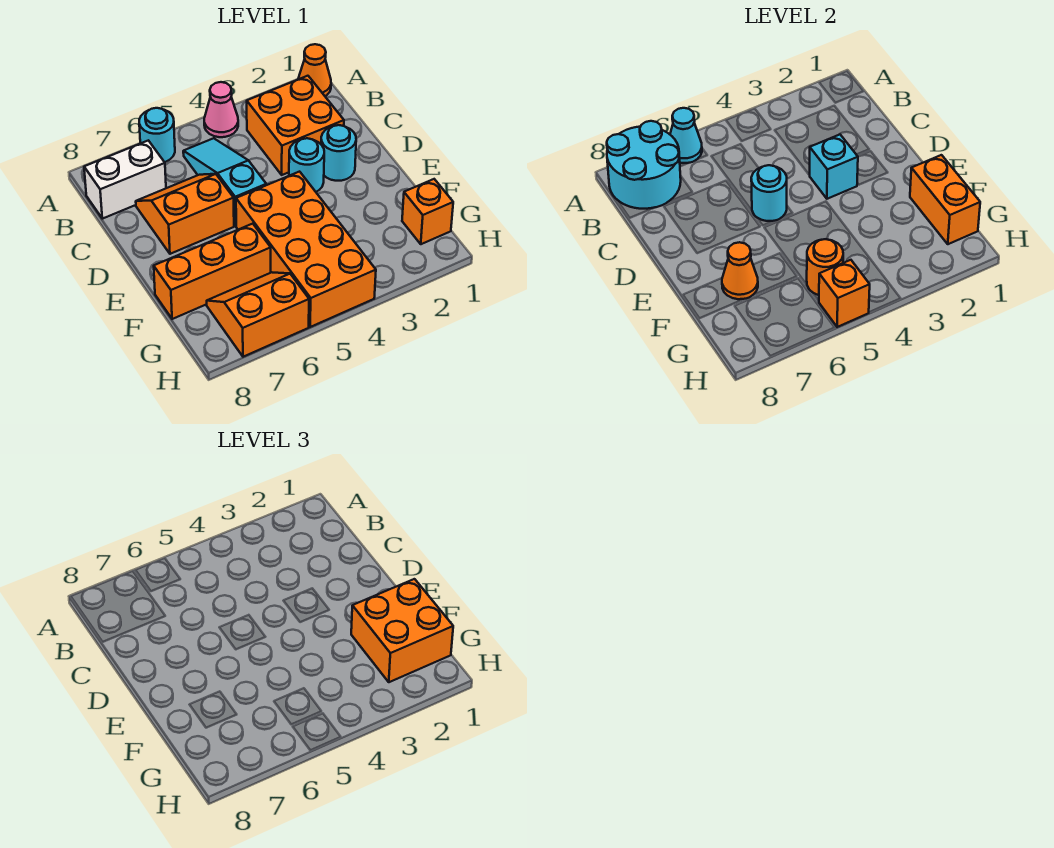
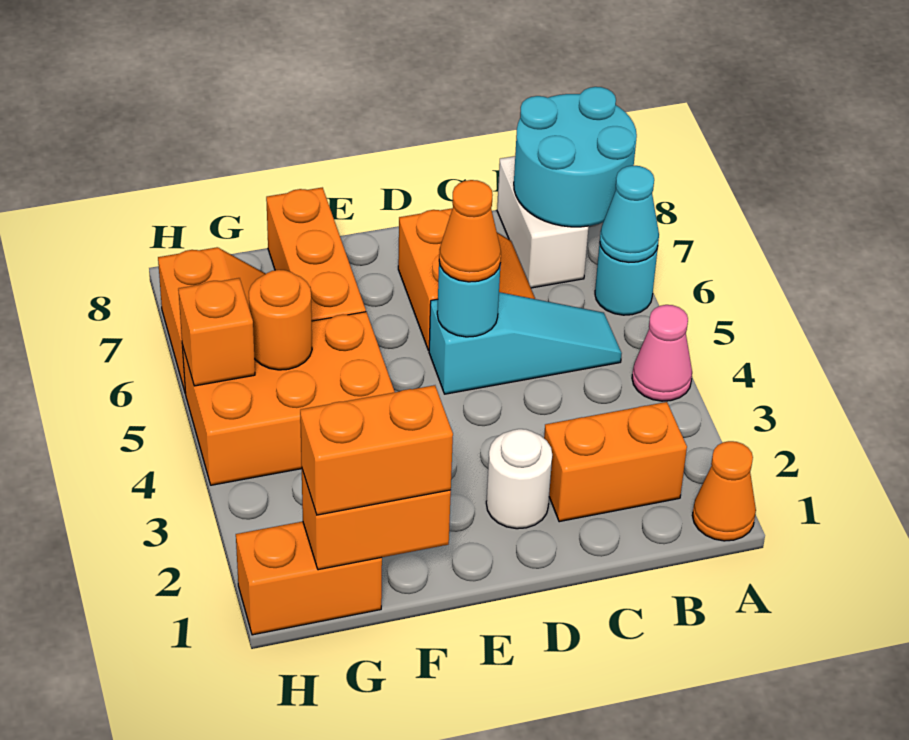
orange brick B2:C3 level 1 -> orange brick B2:C2 level 1
cyan round brick D2 level 1 -> white round brick D2 level 1
cyan round brick D3 level 1 -> none
cyan brick D3 level 2 -> none
orange brick E4:H5 level 1 -> orange brick F4:H5 level 1
orange brick F1:G2 level 3 -> orange brick F1:G1 level 3
orange cone F7 level 2 -> orange cone D5 level 3
orange brick G1 level 1 -> orange brick G1:H1 level 1

